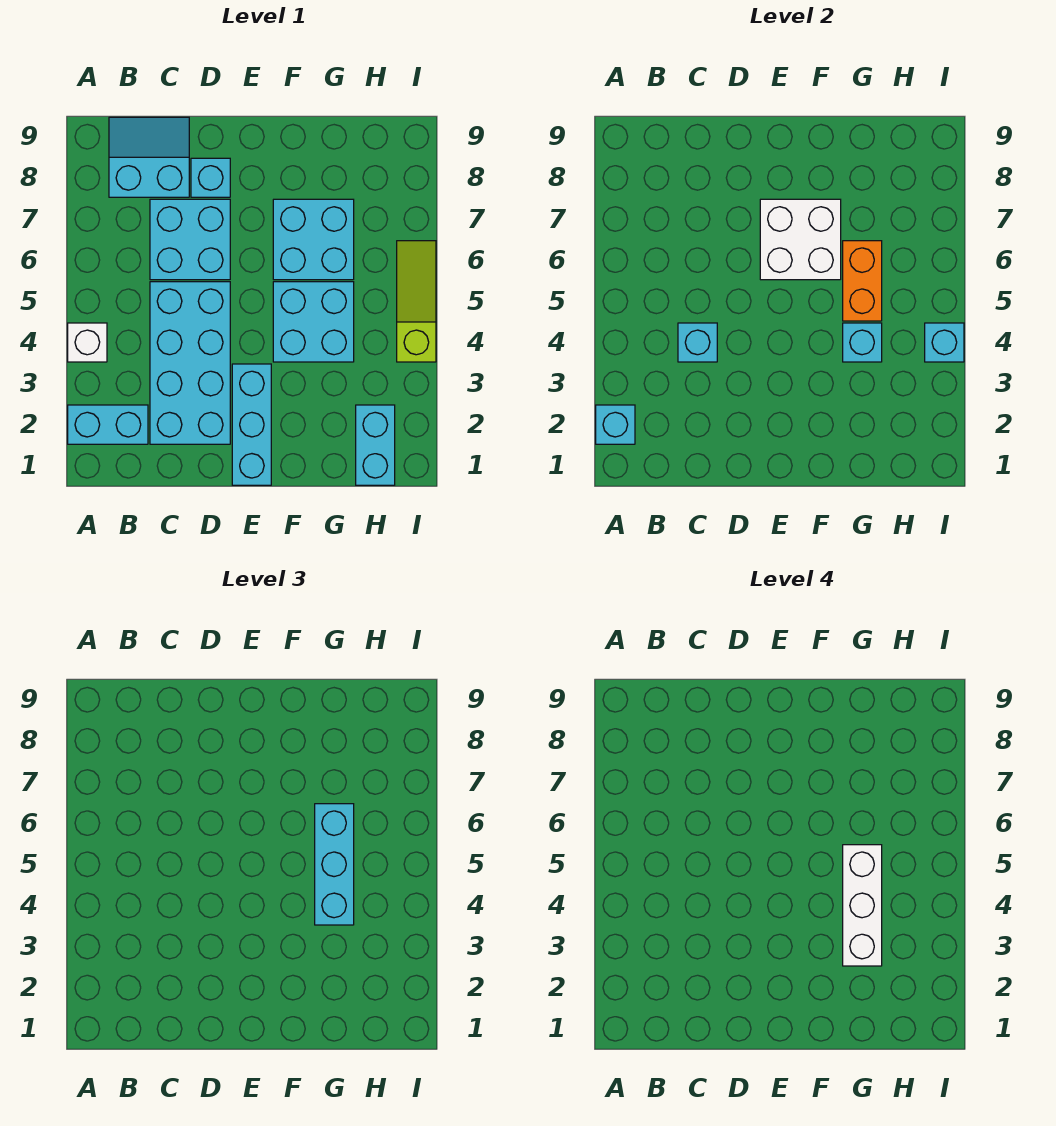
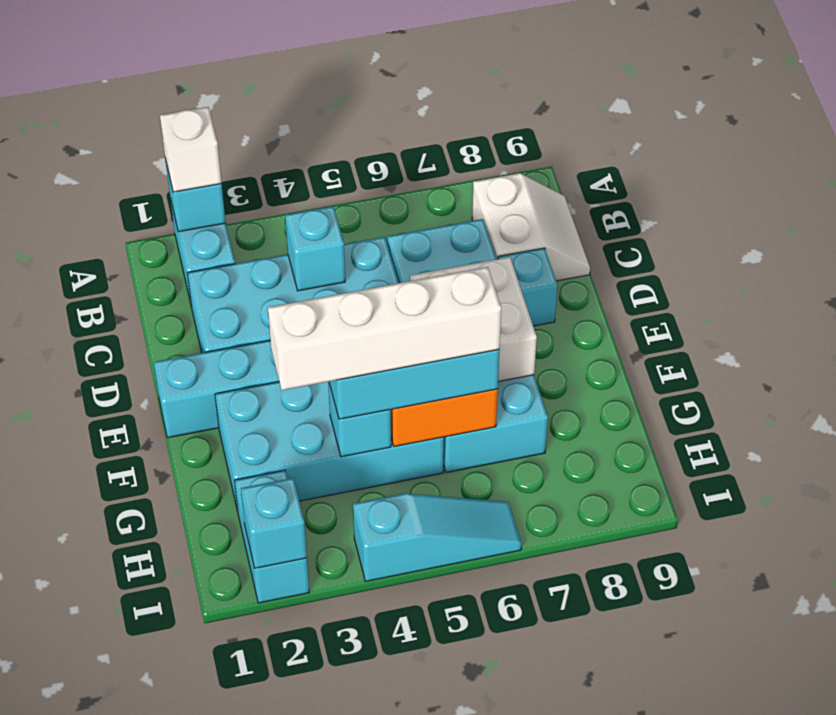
white brick A4 level 1 -> white brick A2 level 3
cyan slope B8:C9 level 1 top 8 -> white slope B8:C9 level 1 top 8
cyan brick F4:G5 level 1 -> cyan brick F2:G5 level 1
white brick G3:G5 level 4 -> white brick G3:G6 level 4
cyan brick H1:H2 level 1 -> cyan brick H2:I2 level 1
lime slope I4:I6 level 1 top 4 -> cyan slope I4:I6 level 1 top 4
cyan brick I4 level 2 -> cyan brick I2 level 2

